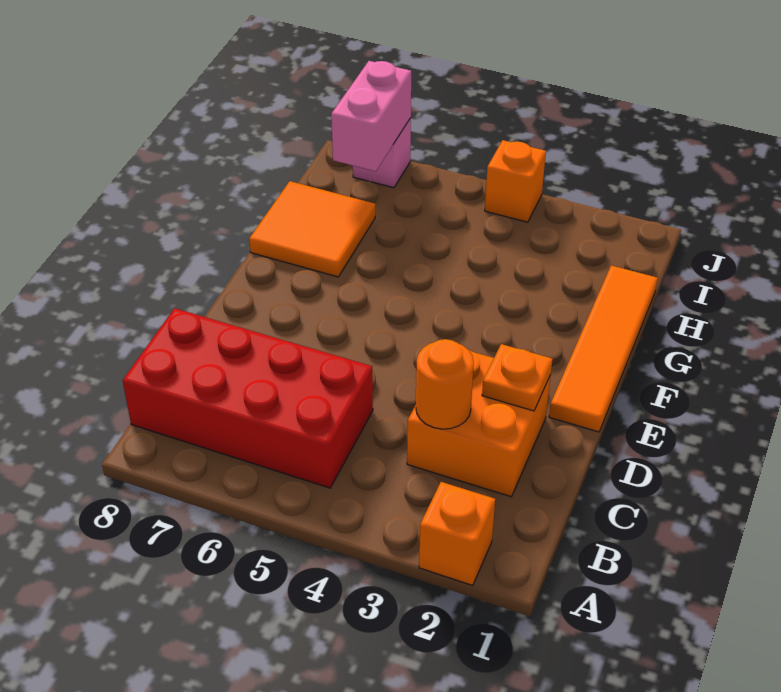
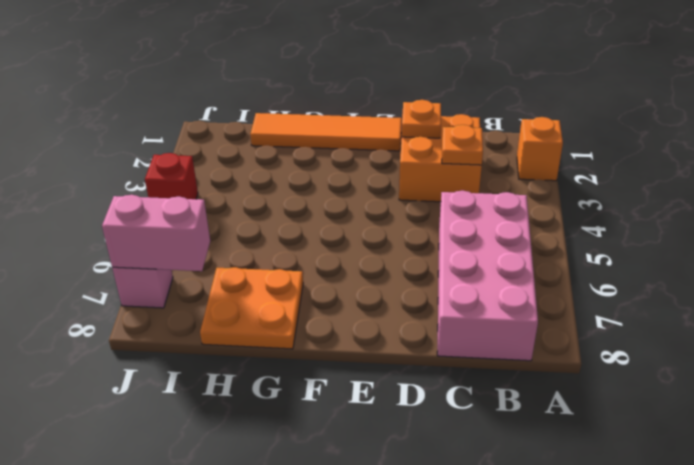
red brick B5:C8 level 1 -> pink brick B5:C8 level 1
orange round brick C3 level 2 -> orange plate C3 level 2
orange tile G7:H8 level 1 -> orange plate G7:H8 level 1
orange brick J4 level 1 -> red brick J4 level 1

